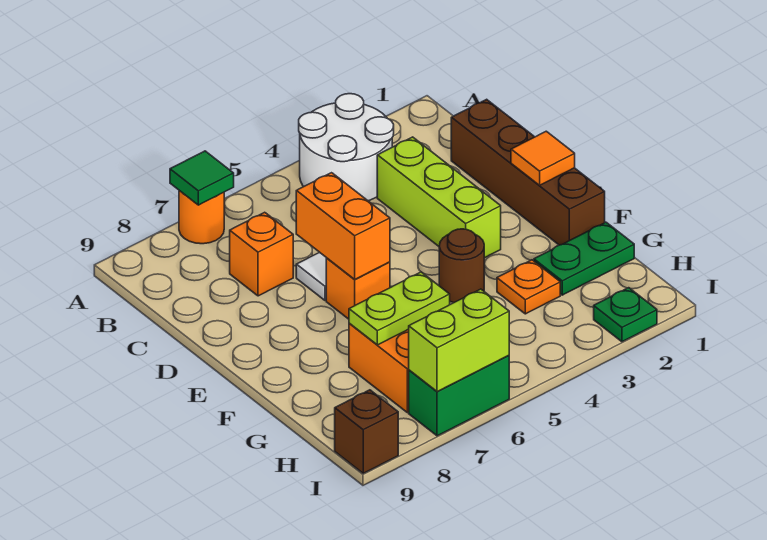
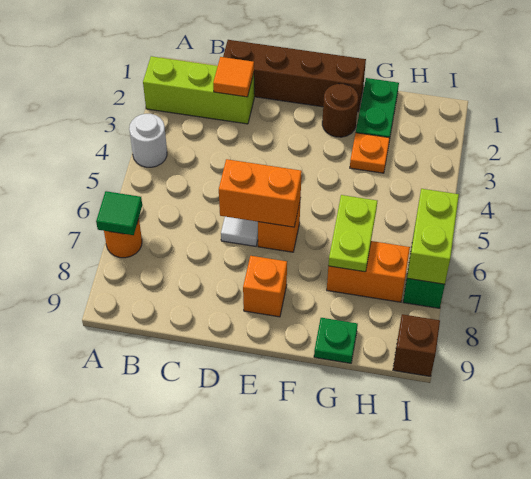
white round brick A3:B4 level 1 -> white round brick A4 level 1
lime brick C3:E3 level 1 -> lime brick A2:C2 level 1
orange brick C7 level 1 -> orange brick E8 level 1
orange tile E1 level 2 -> orange tile C2 level 2
brown round brick F4 level 1 -> brown round brick F2 level 1
green plate I2 level 1 -> green plate G9 level 1

